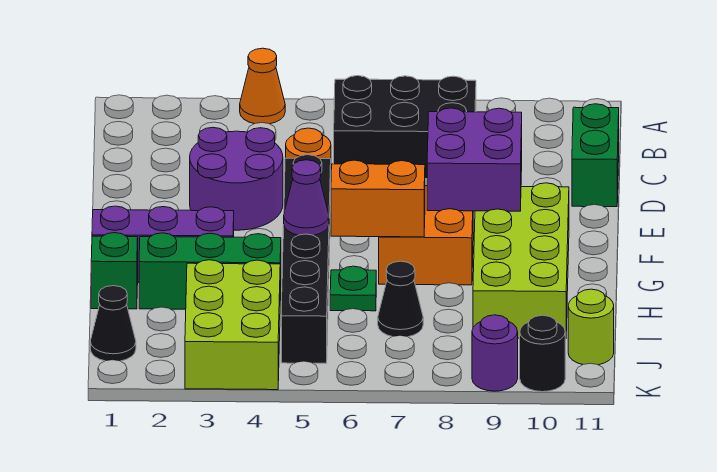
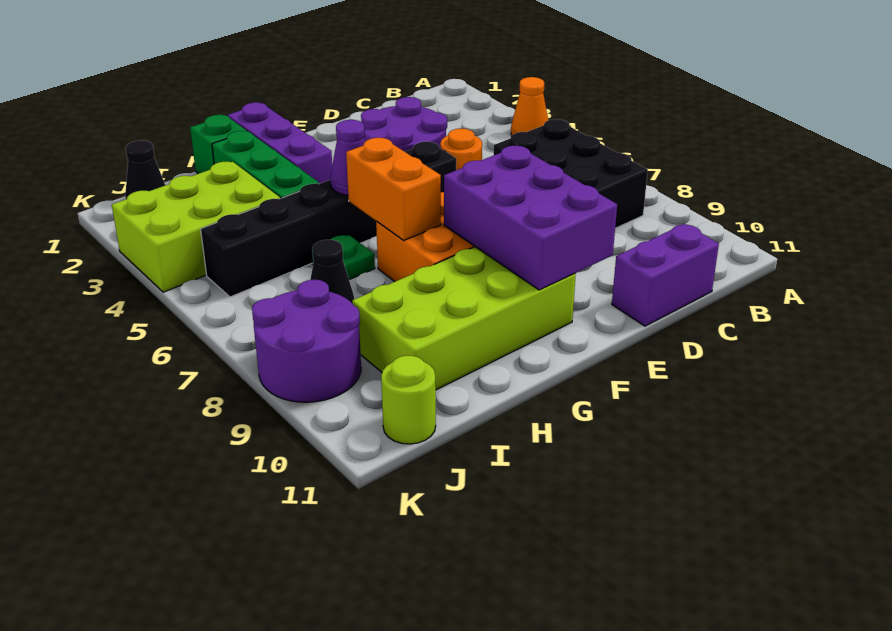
green brick C11:D11 level 1 -> purple brick C11:D11 level 1
purple brick E8:F9 level 2 -> purple brick E8:F10 level 2
purple round brick K9 level 1 -> purple round brick J8:K9 level 1
black round brick K10 level 1 -> none

